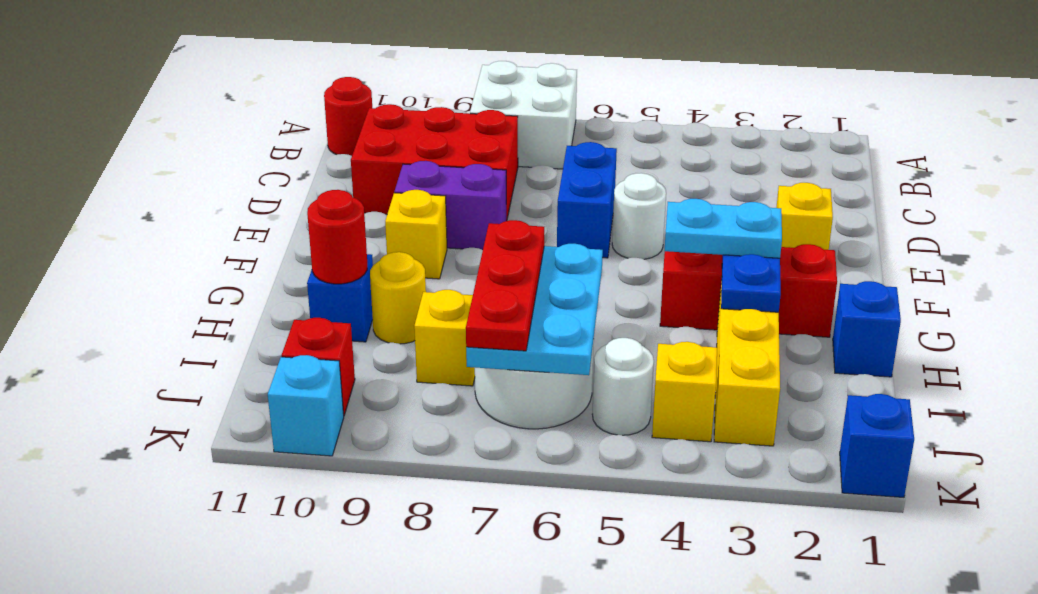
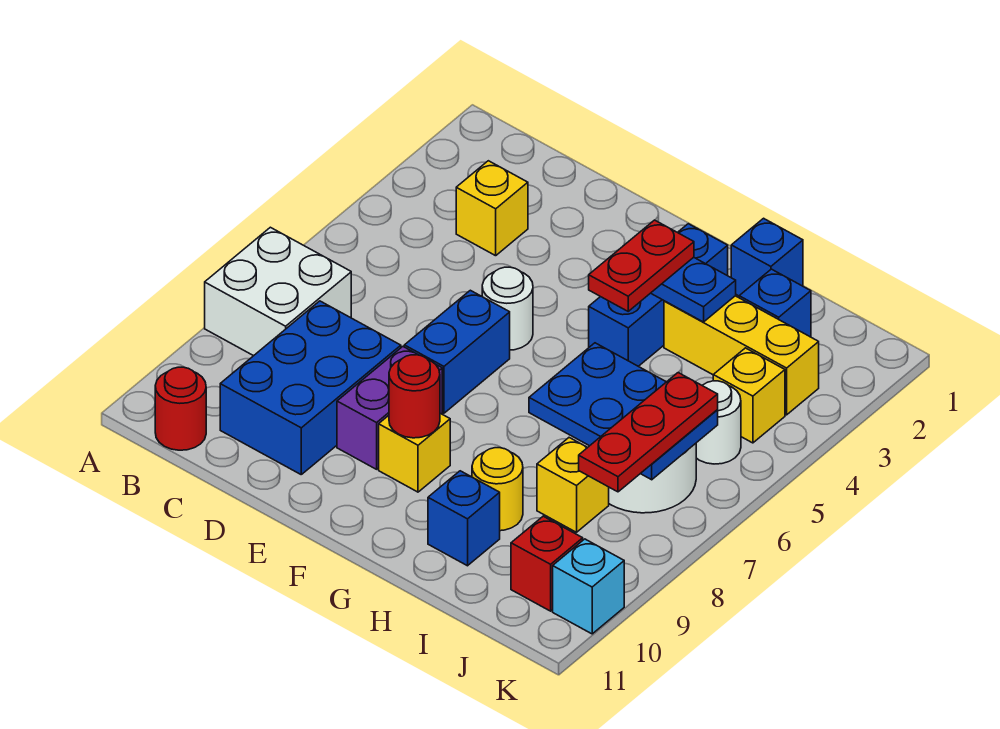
red brick C8:D10 level 1 -> blue brick C8:D10 level 1
blue brick D6:E6 level 1 -> blue brick E6:E7 level 1
yellow brick E2 level 1 -> yellow brick C3 level 1
red brick G2:G4 level 1 -> blue brick G2:G4 level 1
cyan plate G3:G4 level 3 -> red plate G3:G4 level 3
cyan plate H6:J7 level 2 -> blue plate H6:J7 level 2
red plate H7:J7 level 3 -> red plate J6:J8 level 3
red round brick H10 level 2 -> red round brick F9 level 2
blue brick K1 level 1 -> blue brick I2 level 1

